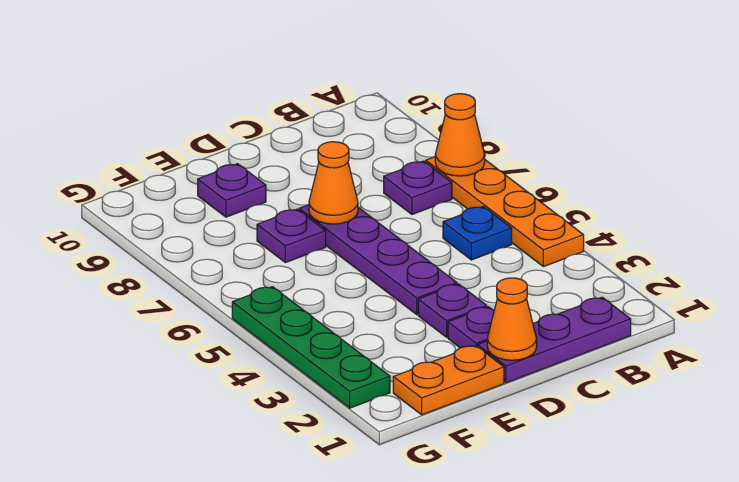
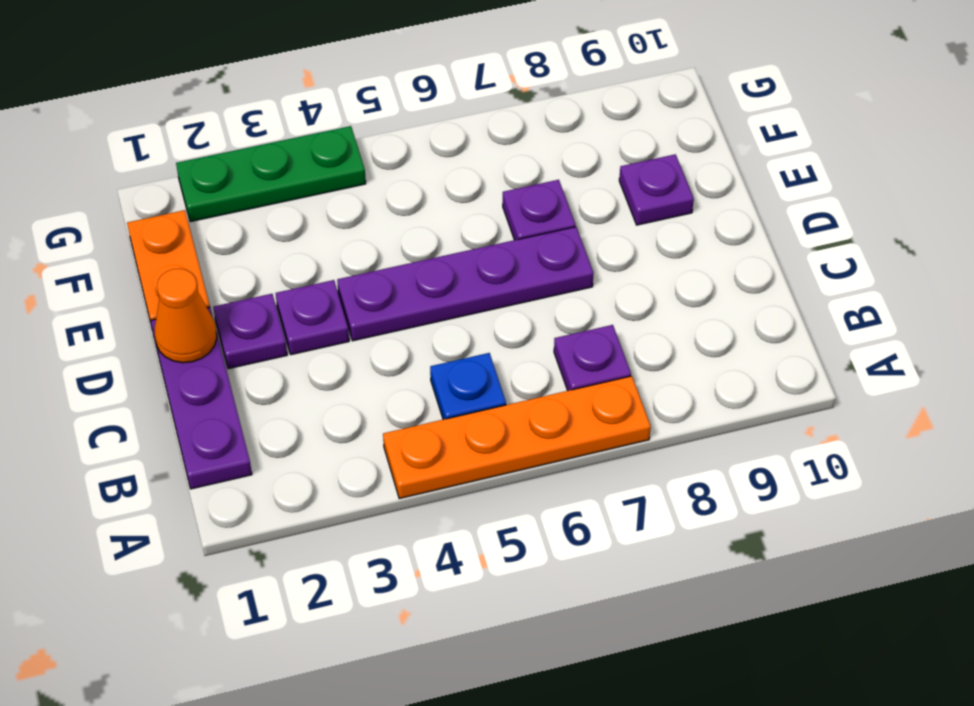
orange cone A7 level 2 -> none
orange cone D7 level 2 -> none
green plate G2:G5 level 1 -> green plate G2:G4 level 1

